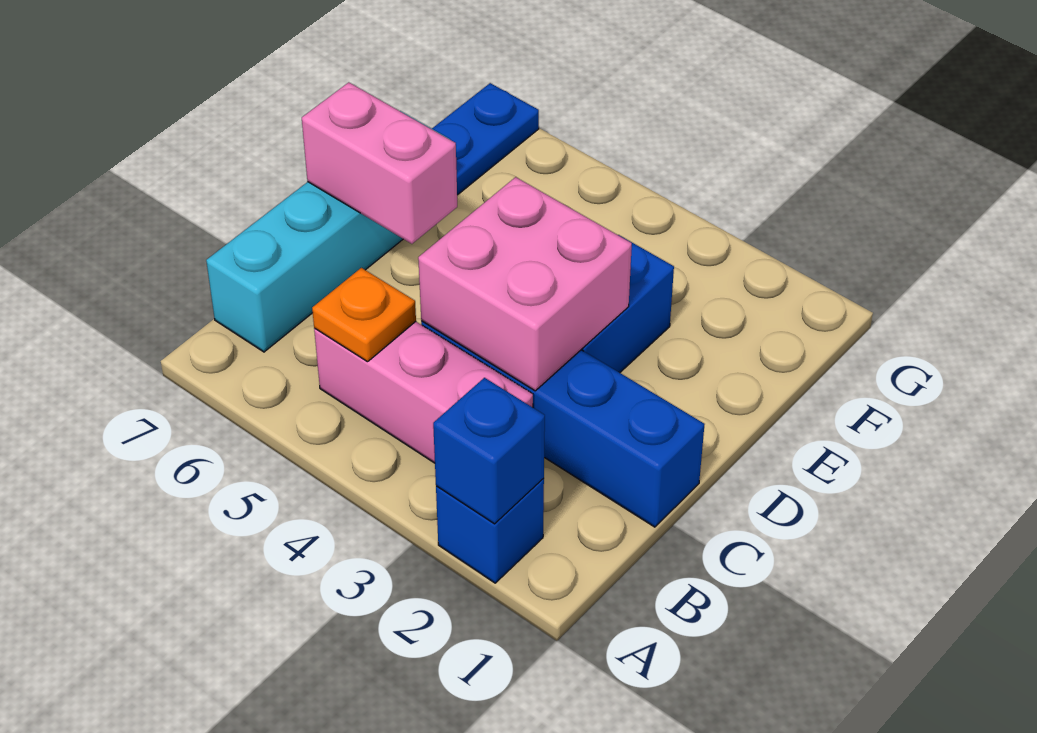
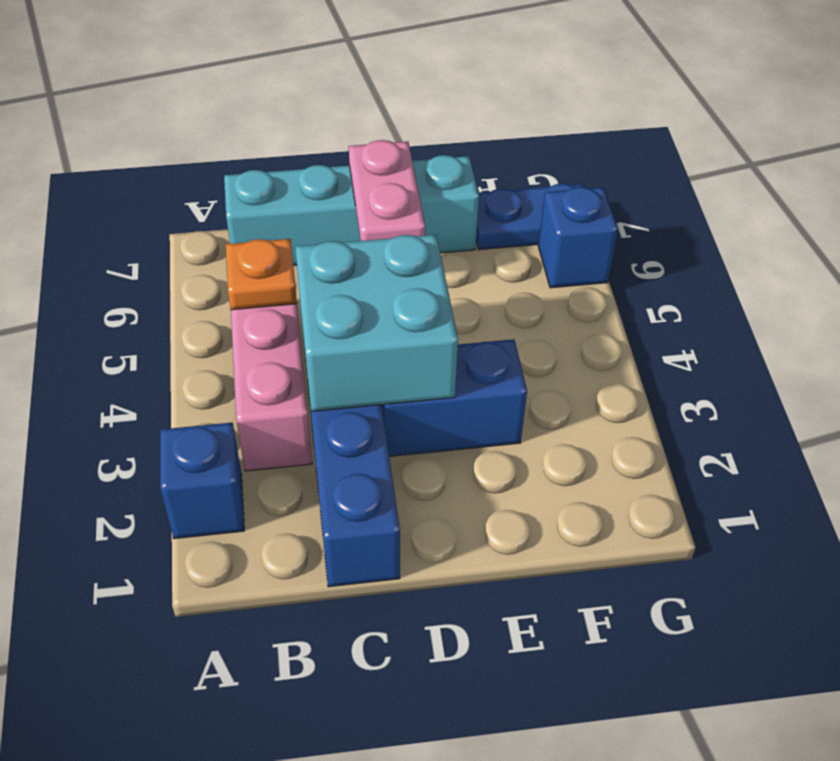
blue brick A2 level 2 -> blue brick G6 level 1
pink brick C3:D4 level 2 -> cyan brick C3:D4 level 2
pink brick D6:D7 level 2 -> pink plate D6:D7 level 2

